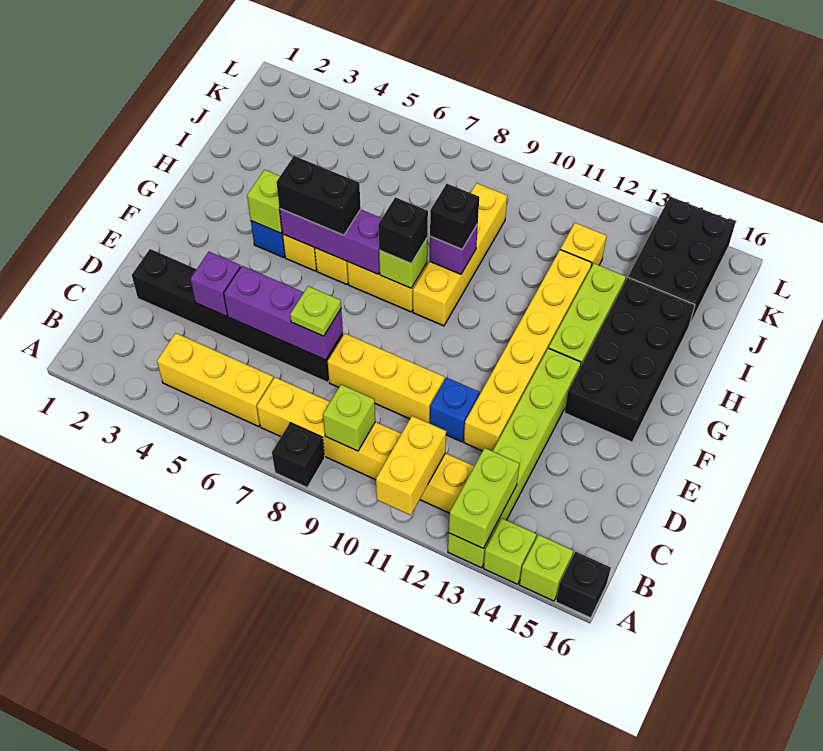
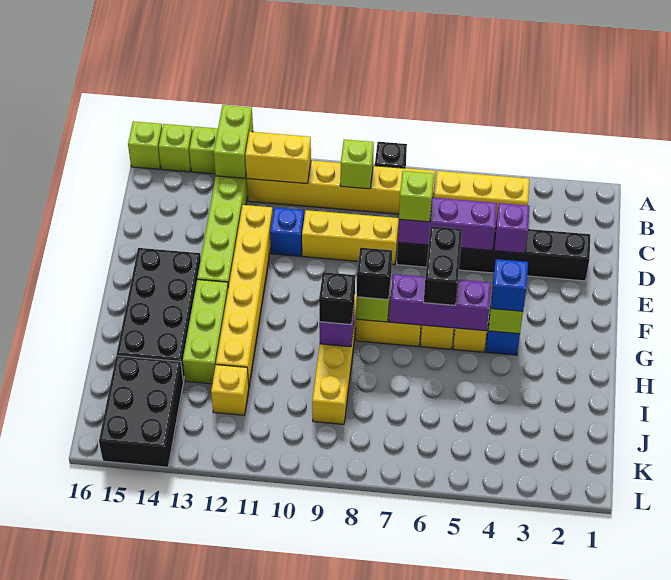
yellow brick A11:B11 level 2 -> yellow brick B11:B12 level 2
black brick A16 level 1 -> lime brick A16 level 1
lime plate D7 level 3 -> lime brick D7 level 3
none -> blue brick G4 level 3
black brick G5:G6 level 3 -> black brick F6:G6 level 3

